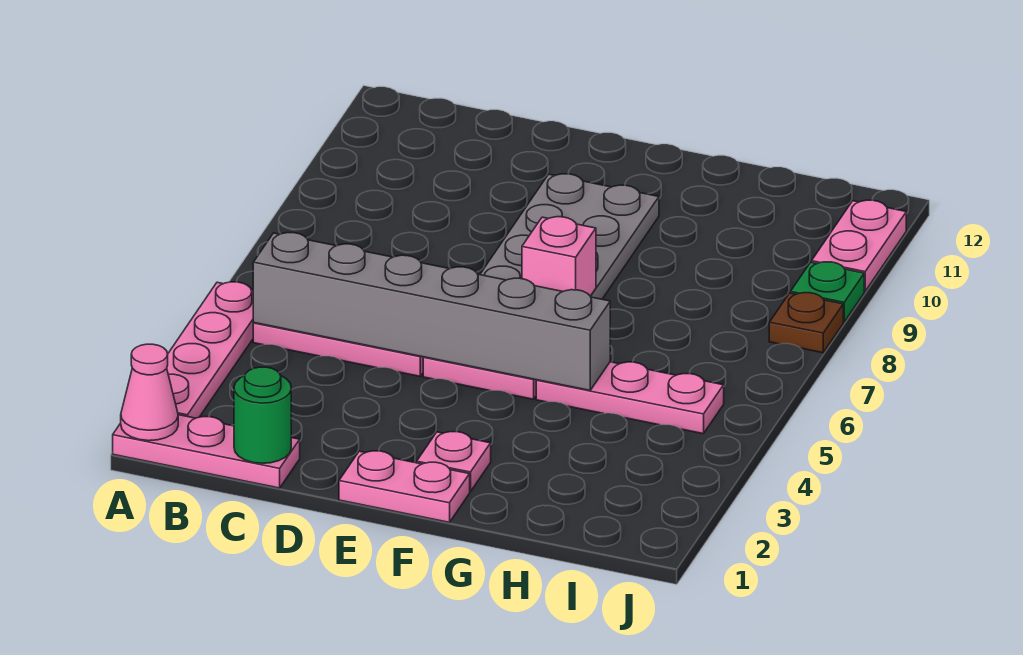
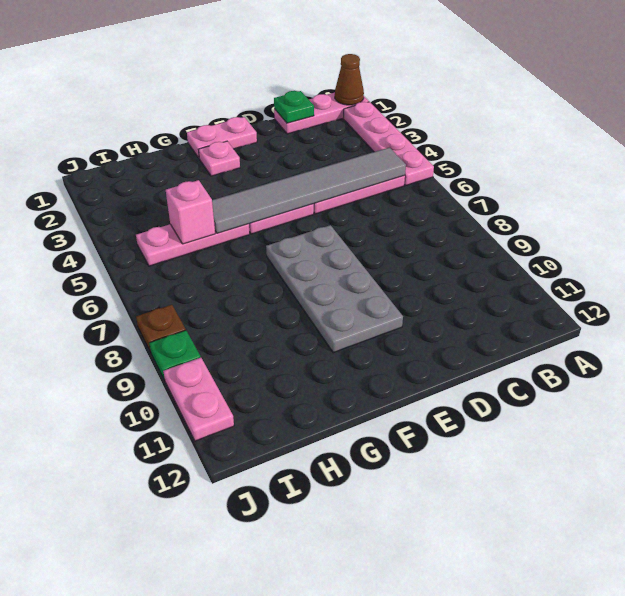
pink cone A1 level 2 -> brown cone A1 level 2
grey brick B5:G5 level 2 -> grey tile B5:G5 level 2
green round brick C1 level 2 -> green plate C1 level 2
pink brick F7 level 2 -> pink brick H5 level 2

